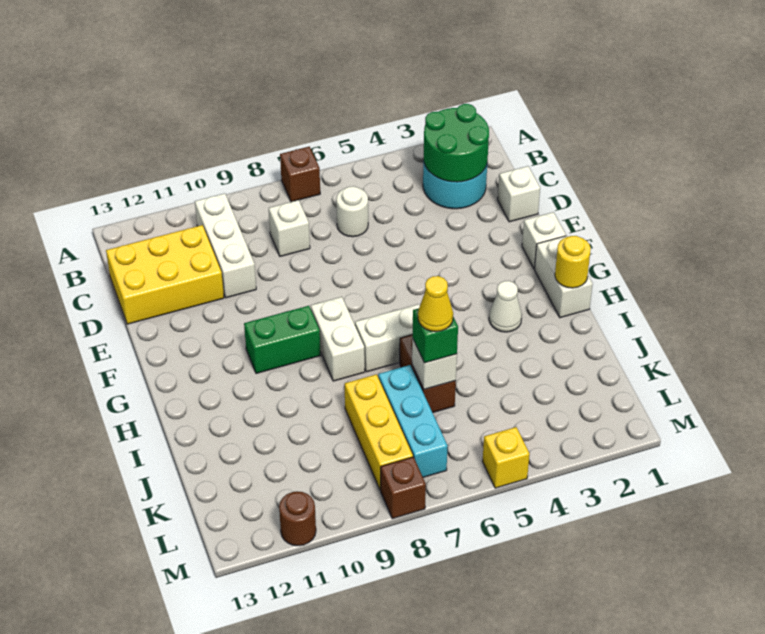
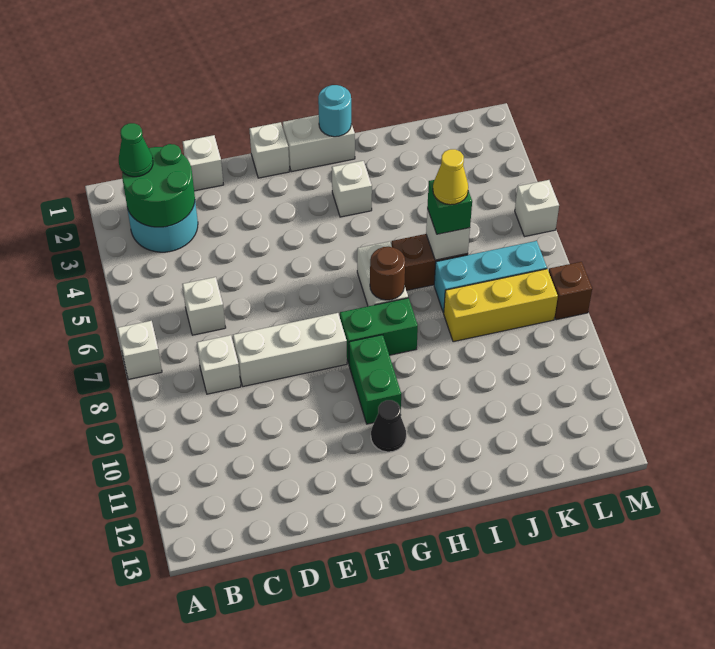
brown brick A7 level 1 -> white brick A7 level 1
none -> green cone B2 level 3
white brick B10:D10 level 1 -> white brick D8:F8 level 1
white round brick C6 level 1 -> white brick C6 level 1
yellow brick C11:D13 level 1 -> none
white brick G8:H8 level 1 -> green brick G8:H8 level 1
none -> black cone G11 level 1
yellow round brick H1 level 2 -> cyan round brick H1 level 2
white cone H3 level 1 -> white brick H3 level 1
yellow brick M5 level 1 -> white brick M5 level 1
brown round brick M11 level 1 -> brown round brick H7 level 2

